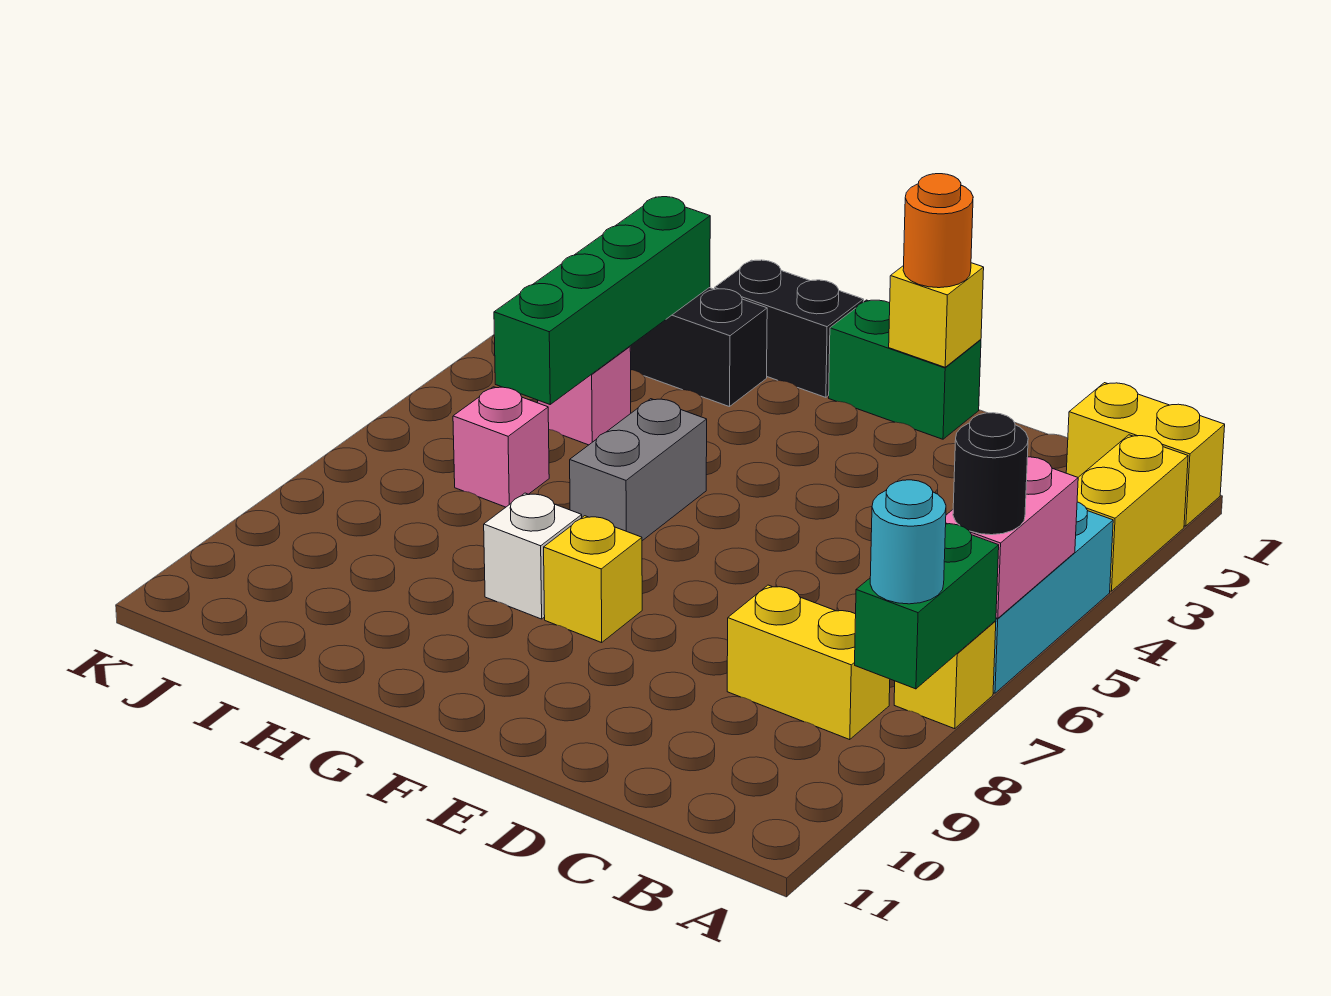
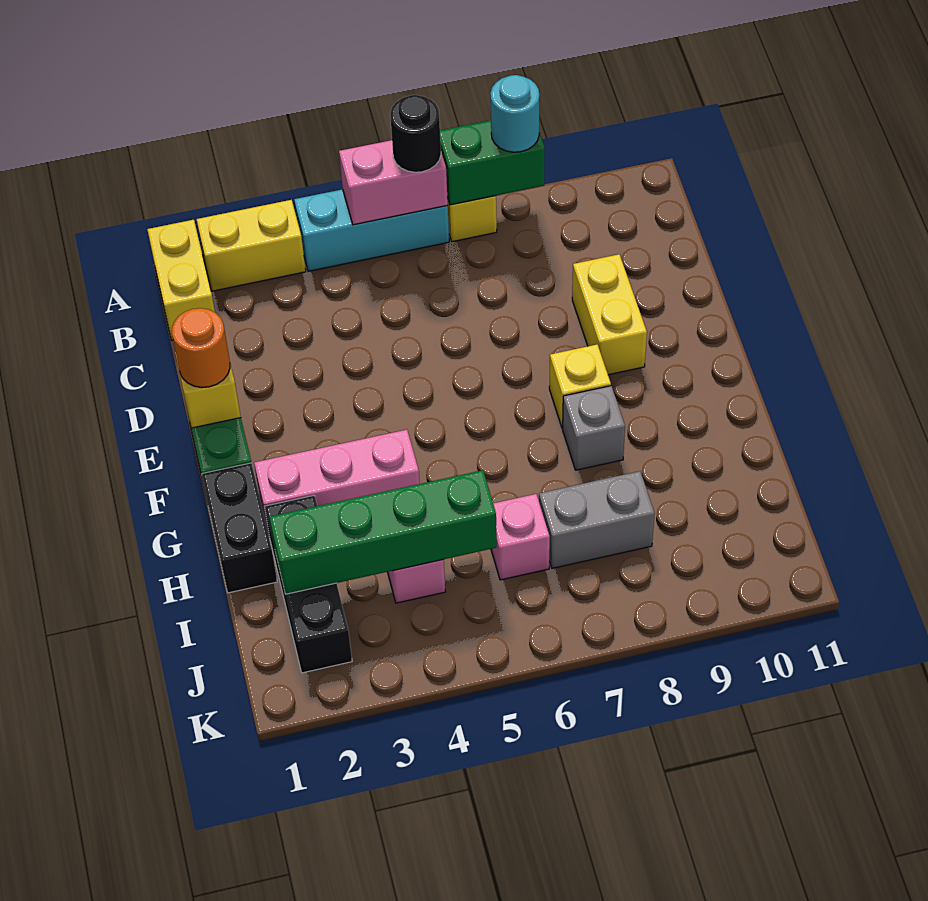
yellow brick B8:C8 level 1 -> yellow brick D9:E9 level 1
none -> pink brick G2:G4 level 1
grey brick G5:G6 level 1 -> grey brick I7:I8 level 1
white brick G8 level 1 -> grey brick G8 level 1

